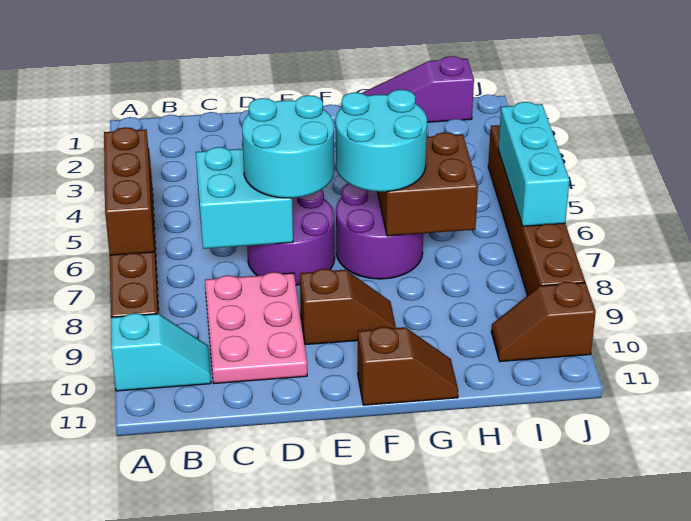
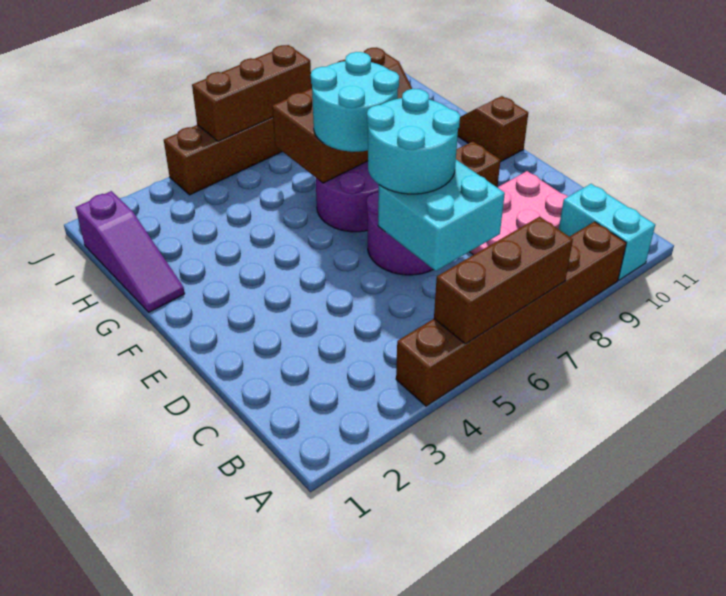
cyan slope A10:B10 level 1 top A -> cyan brick A10:B10 level 1
cyan brick J5:J7 level 2 -> brown brick J5:J7 level 2

